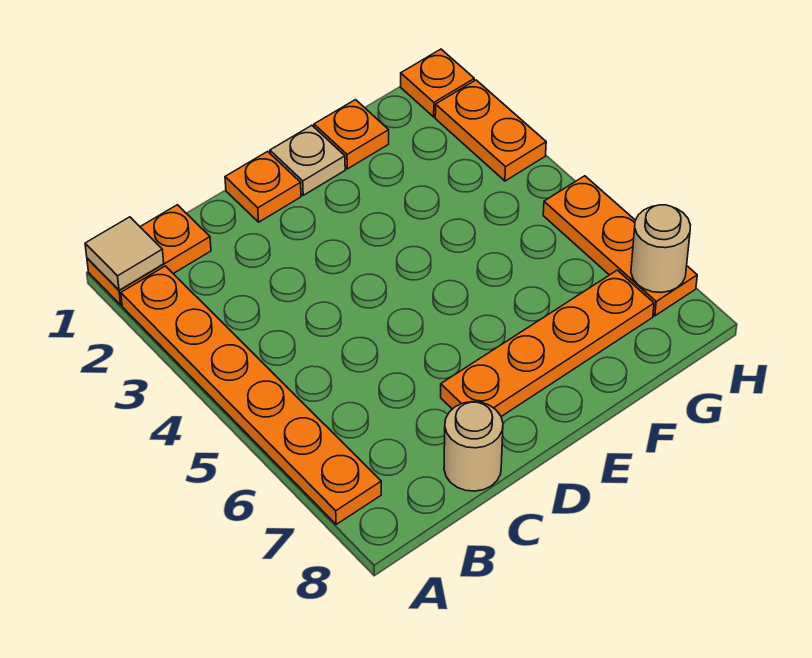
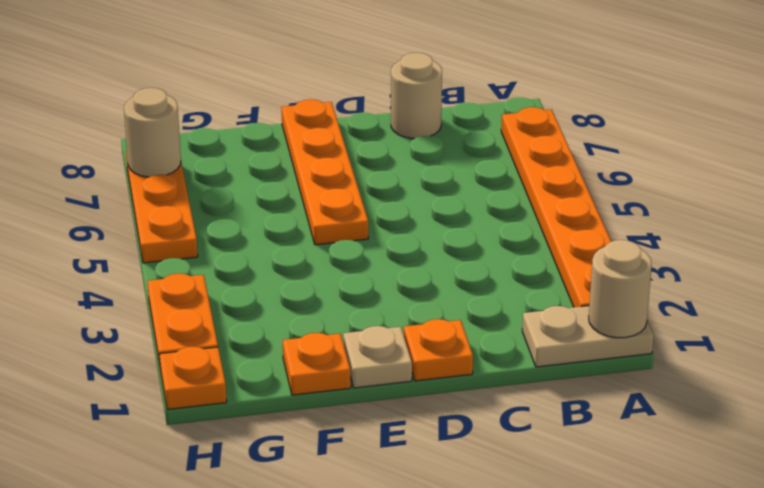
orange plate A1:B1 level 1 -> tan plate A1:B1 level 1
tan tile A1 level 2 -> tan round brick A1 level 2
orange plate D7:G7 level 1 -> orange plate E5:E8 level 1

